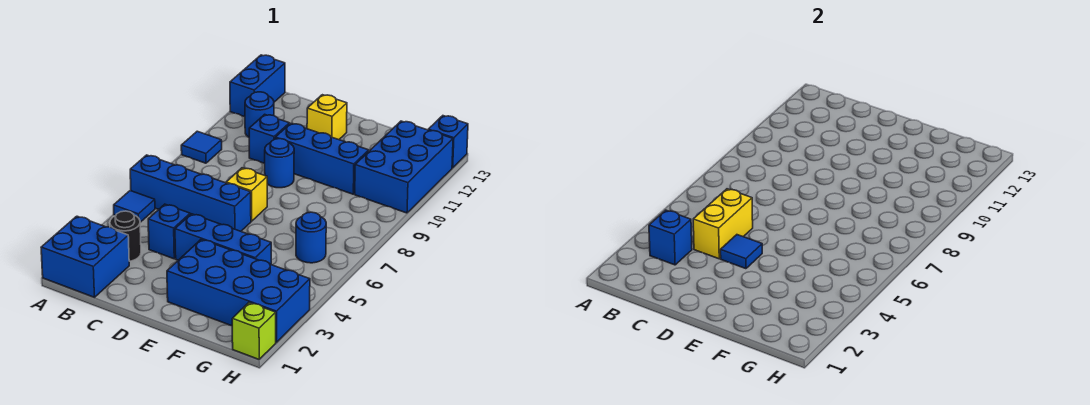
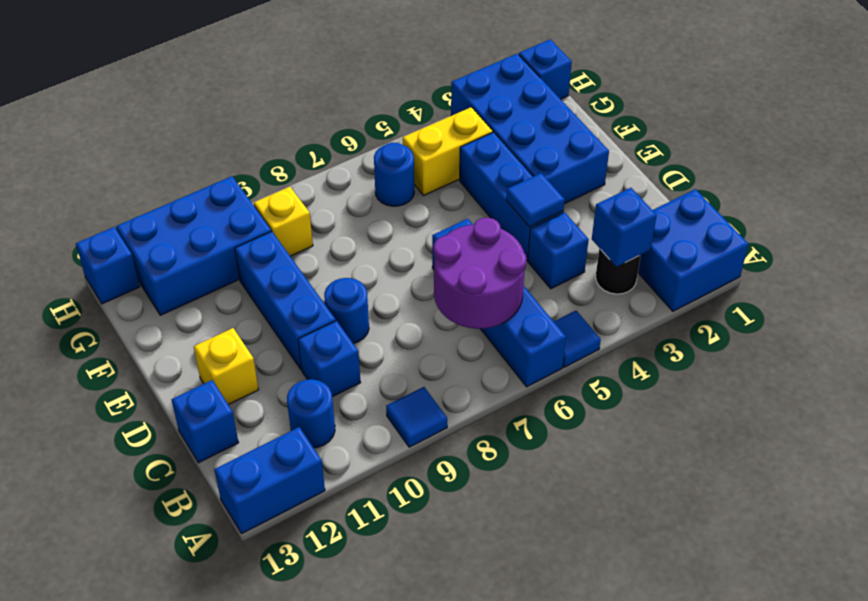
none -> purple round brick B6:C7 level 2
yellow brick C4:C5 level 2 -> yellow brick G4:G5 level 1
none -> blue brick C13 level 1
yellow brick D7 level 1 -> yellow brick G9 level 1
lime brick H1 level 1 -> blue brick H1 level 1

